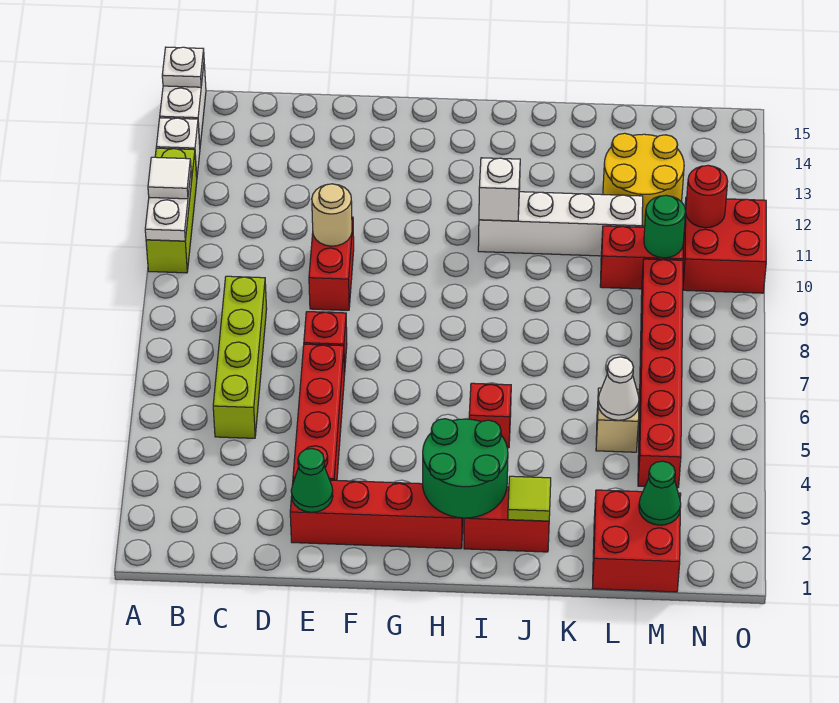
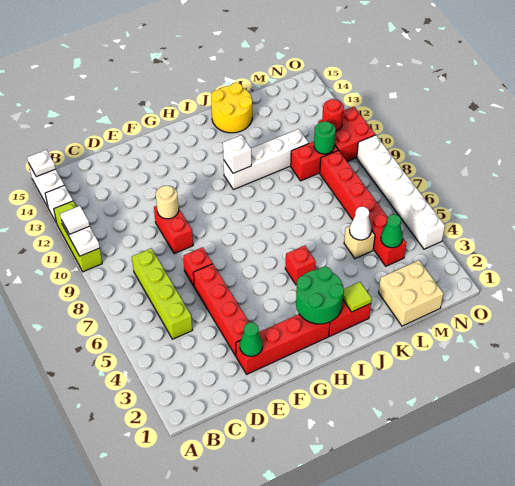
red brick L1:M2 level 1 -> tan brick L1:M2 level 1
yellow round brick L12:M13 level 1 -> yellow round brick J14:K15 level 1
green cone M2 level 2 -> green cone M4 level 2
none -> white brick O4:O9 level 1

